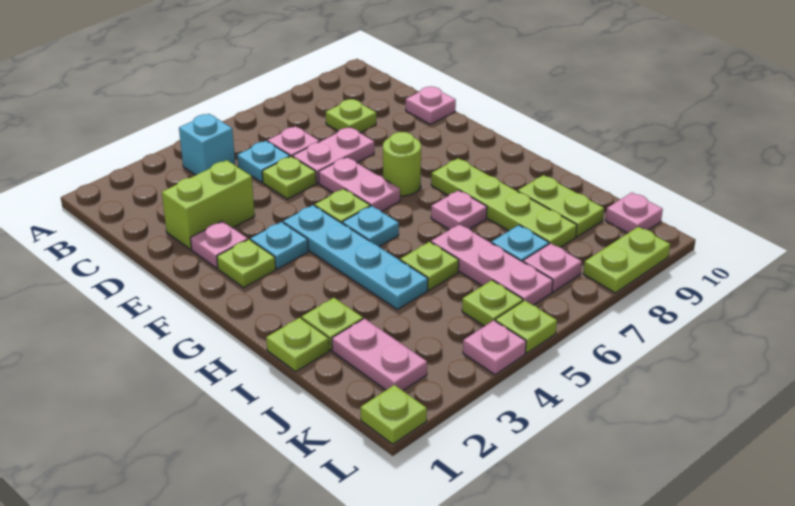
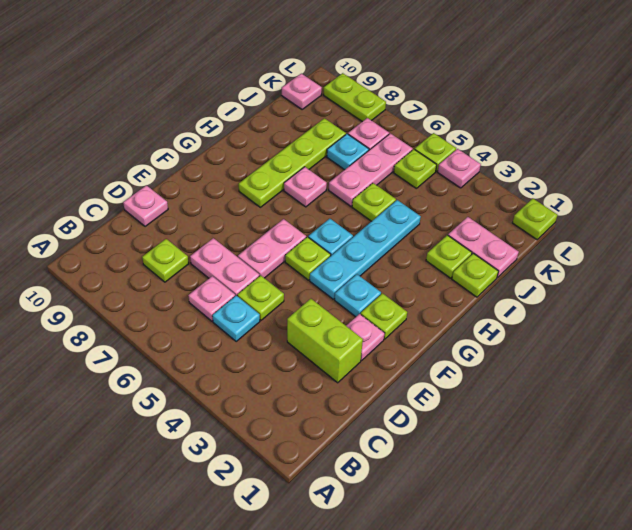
cyan brick B4 level 1 -> none
lime round brick F7 level 1 -> none
lime plate I9:J9 level 1 -> none
pink plate J2:K2 level 1 -> pink plate J1:J2 level 1

